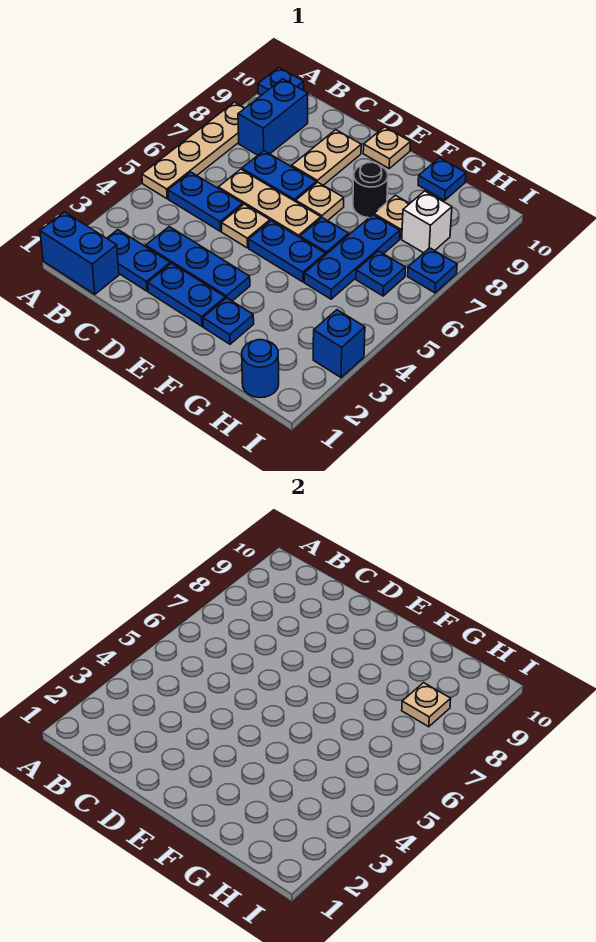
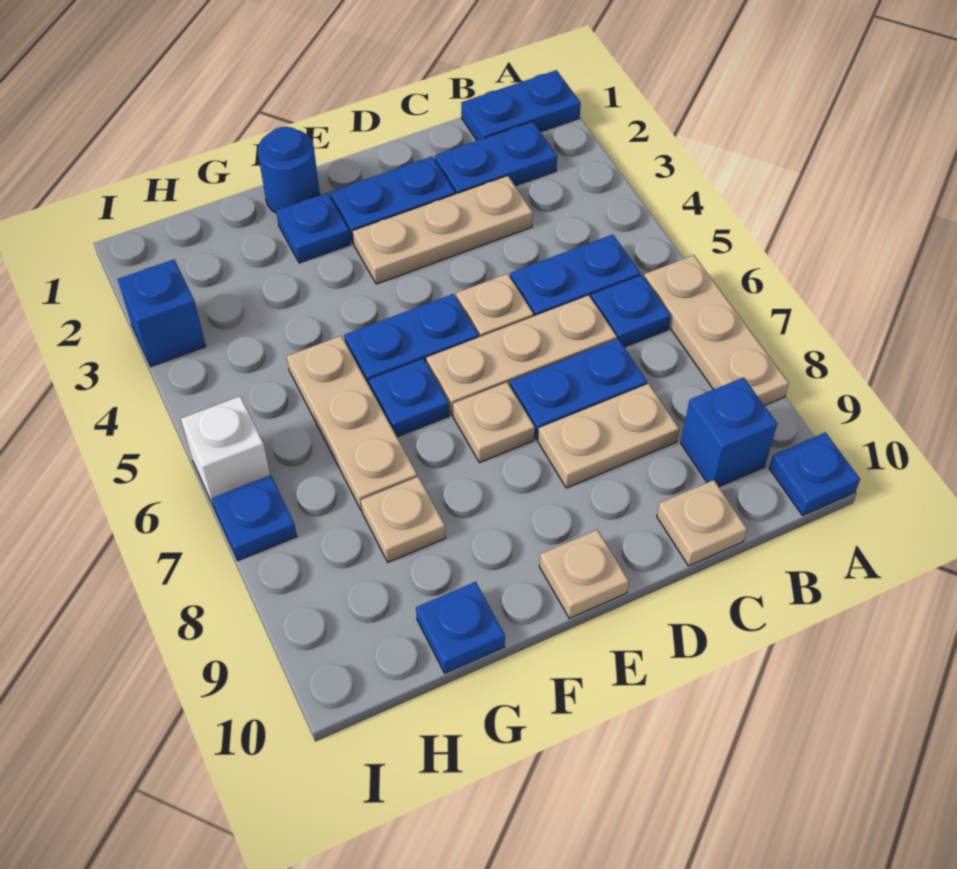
blue brick A1:B1 level 1 -> blue plate A1:B1 level 1
tan plate A5:A8 level 1 -> tan plate A6:A8 level 1
blue brick B8:B9 level 1 -> blue brick B9 level 1
blue plate C3:E3 level 1 -> tan plate C3:E3 level 1
tan plate D8:D9 level 1 -> tan plate C8:D8 level 1
black round brick F8 level 1 -> none
blue plate G5:G7 level 1 -> tan plate G5:G7 level 1
blue round brick H1 level 1 -> blue round brick F1 level 1
blue plate H6 level 1 -> blue plate B6 level 1
white brick H8 level 1 -> white brick I6 level 1
tan plate H8 level 2 -> tan plate C10 level 1

